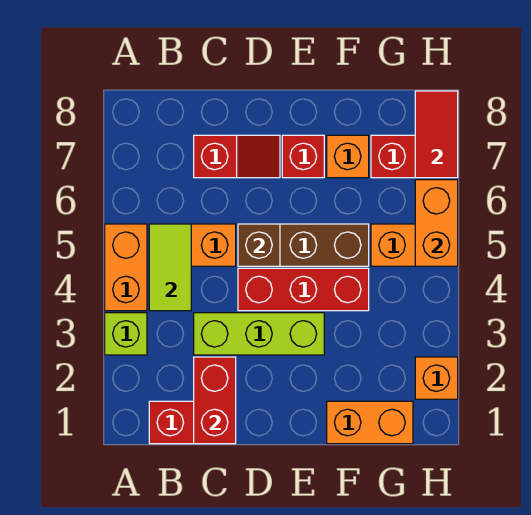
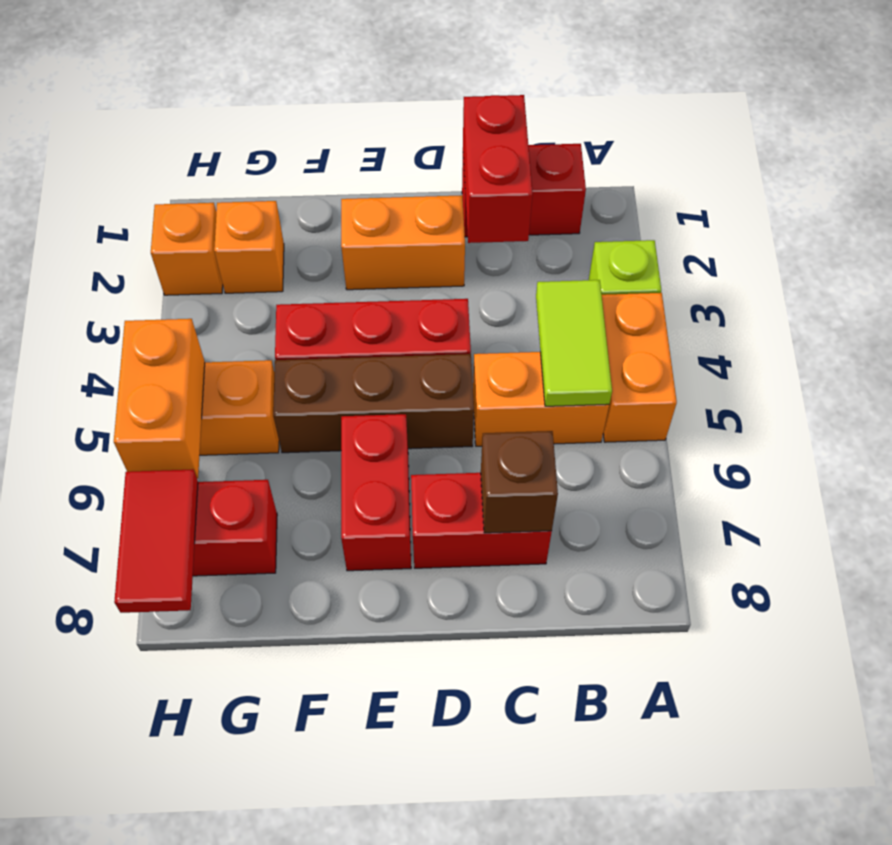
lime brick C3:E3 level 1 -> none
red slope C7:D7 level 1 top C -> red brick C7:D7 level 1
brown brick D5 level 2 -> brown brick C7 level 2
red brick E7 level 1 -> red brick E6:E7 level 1
orange brick F1:G1 level 1 -> orange brick D2:E2 level 1
orange brick F7 level 1 -> orange brick G2 level 1

